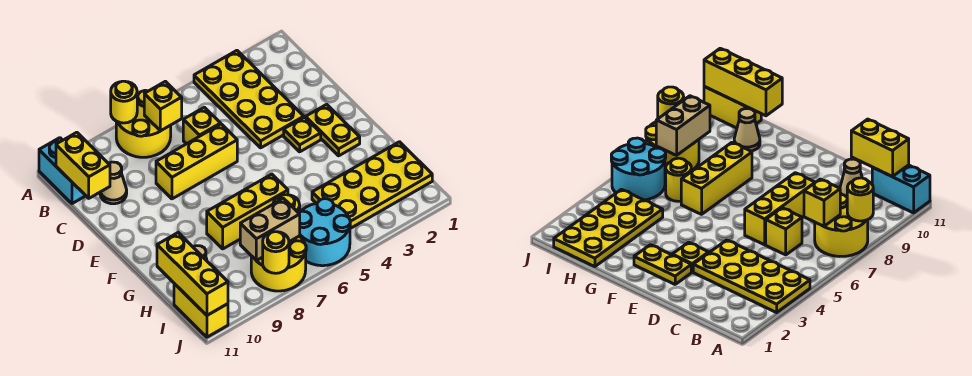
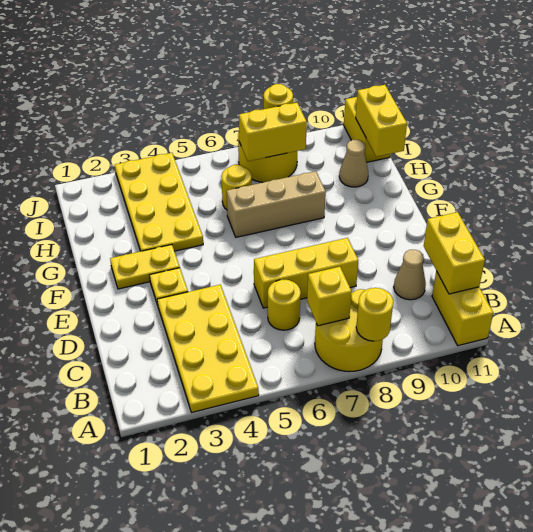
cyan brick A11:B11 level 1 -> yellow brick A11:B11 level 1
yellow brick C6 level 1 -> yellow round brick C6 level 1
yellow plate E2:F2 level 1 -> yellow plate F2:F3 level 1
yellow brick G6:G8 level 1 -> tan brick G6:G8 level 1
yellow plate H1:I4 level 1 -> yellow plate G3:J4 level 1
yellow brick H11:J11 level 2 -> yellow brick H11:I11 level 2
cyan round brick I5:J6 level 1 -> none
tan brick I7:I8 level 2 -> yellow brick I7:I8 level 2

